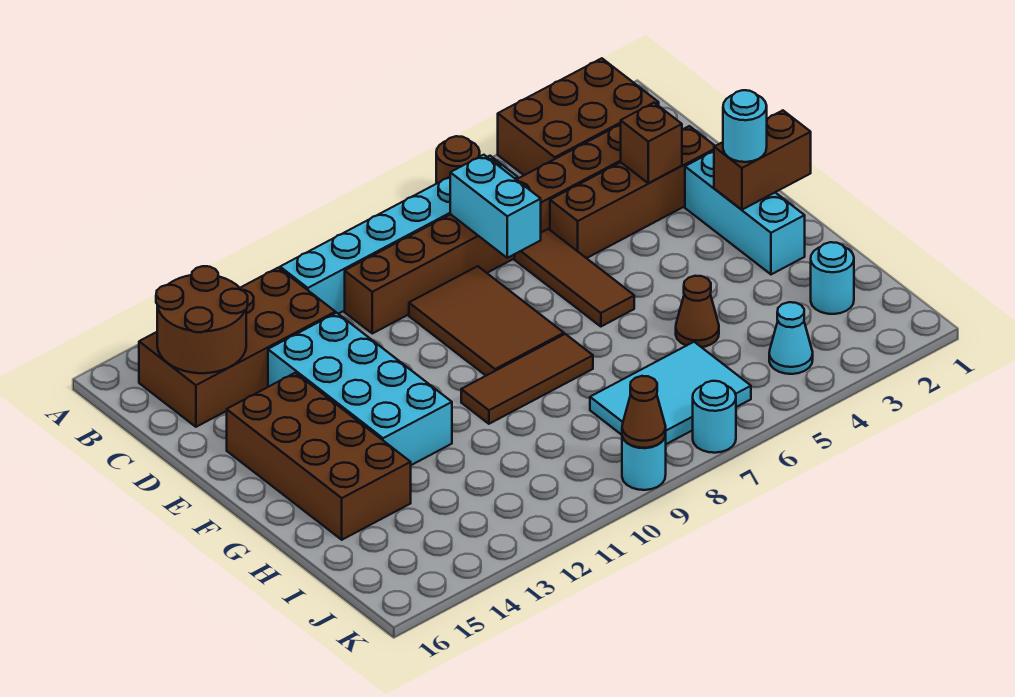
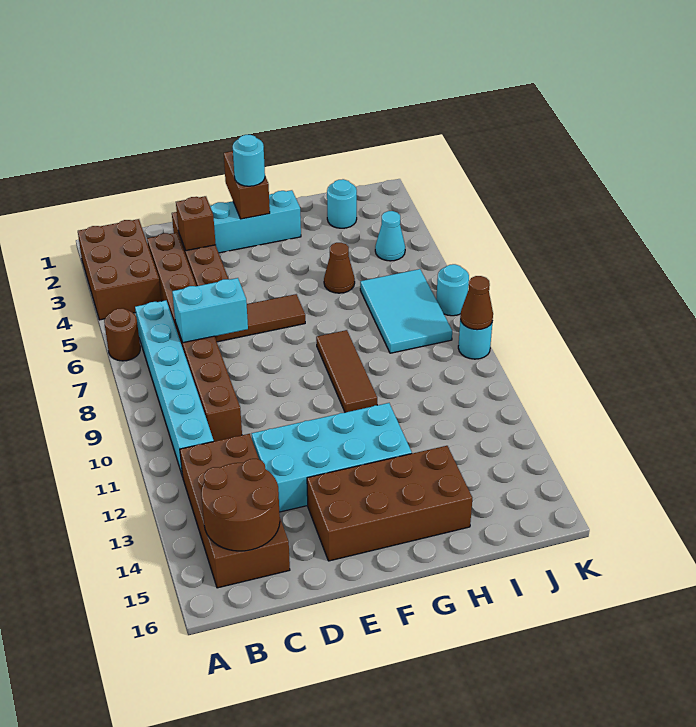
brown tile D8:F9 level 1 -> none

